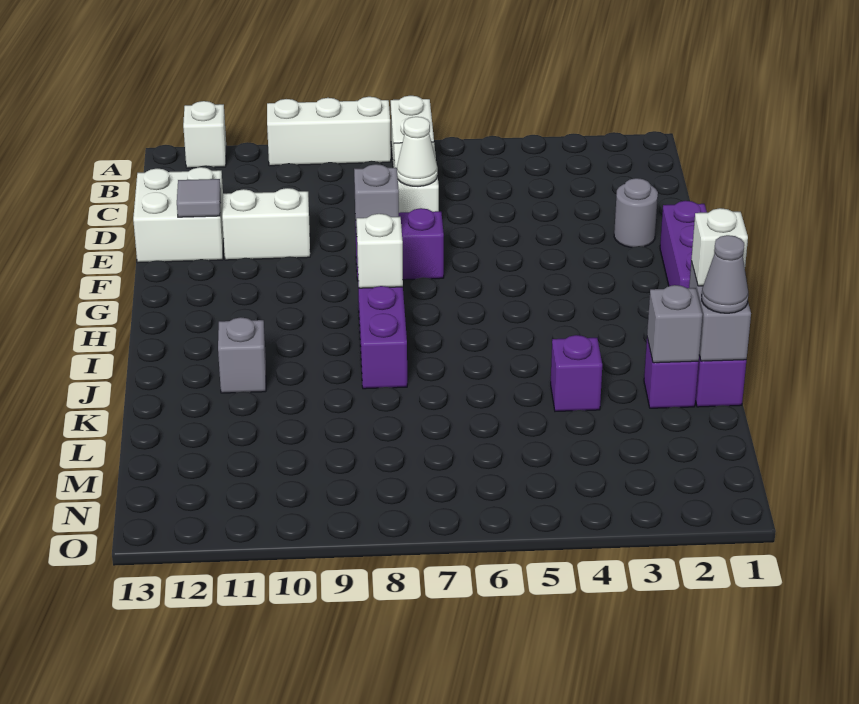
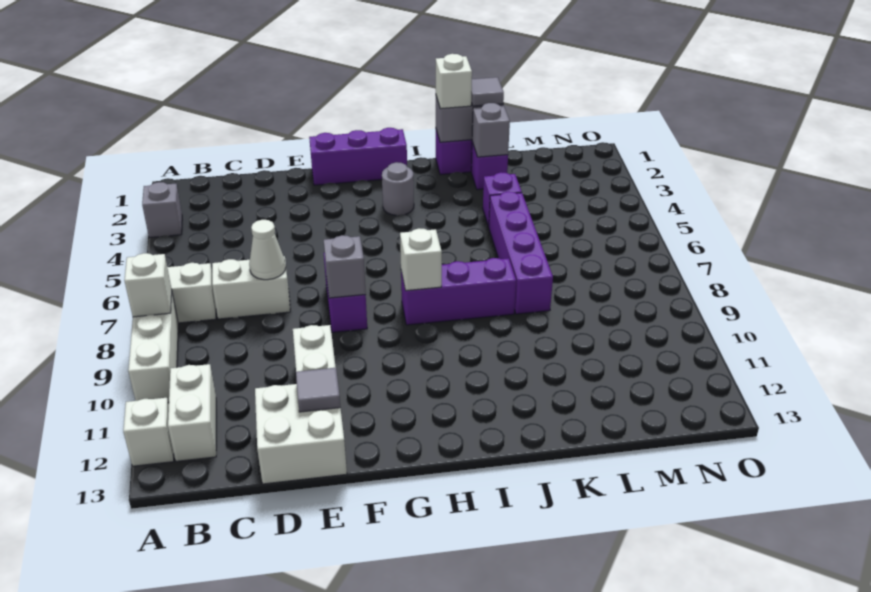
none -> white brick A8 level 2
none -> white brick B11:B12 level 1
grey round brick E2 level 1 -> grey round brick H3 level 1
grey brick J11 level 1 -> grey brick A3 level 1
grey cone K1 level 3 -> grey tile K1 level 3
none -> purple brick K5:K8 level 1

